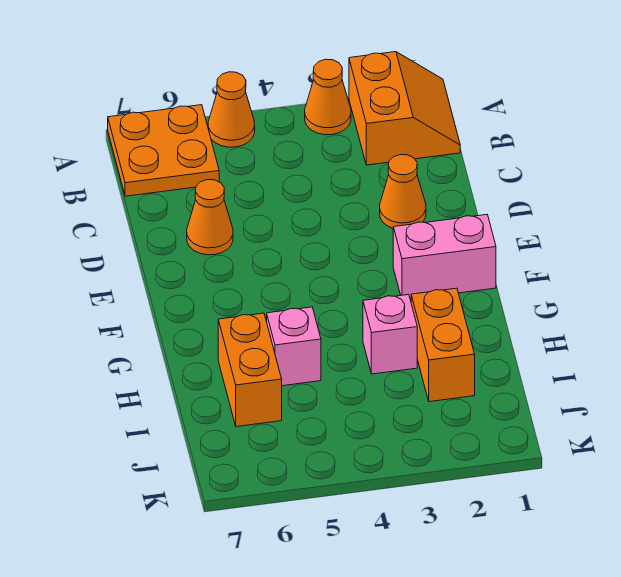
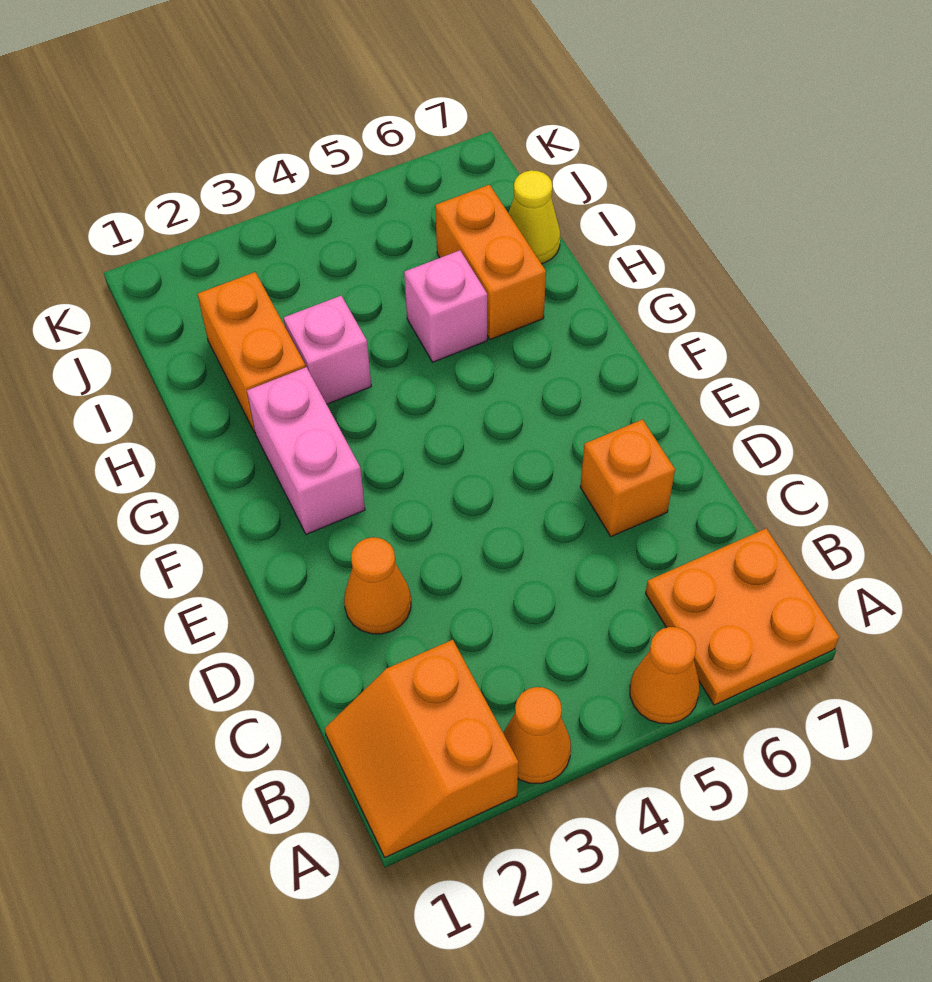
orange cone D6 level 1 -> orange brick D6 level 1
pink brick F1:F2 level 1 -> pink brick F2:G2 level 1
none -> yellow cone I7 level 1

